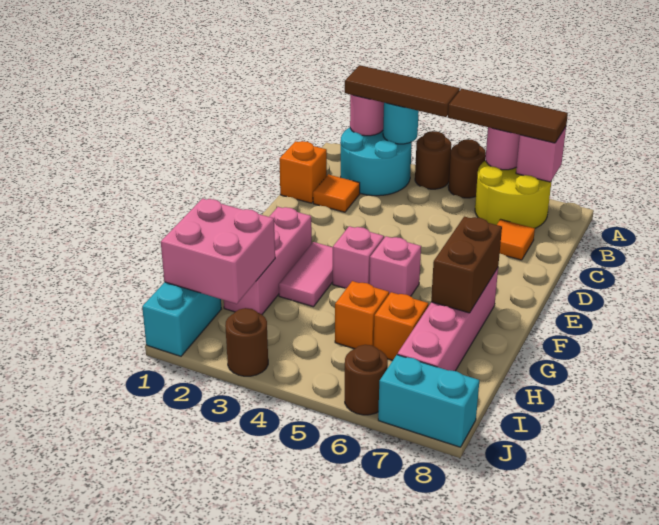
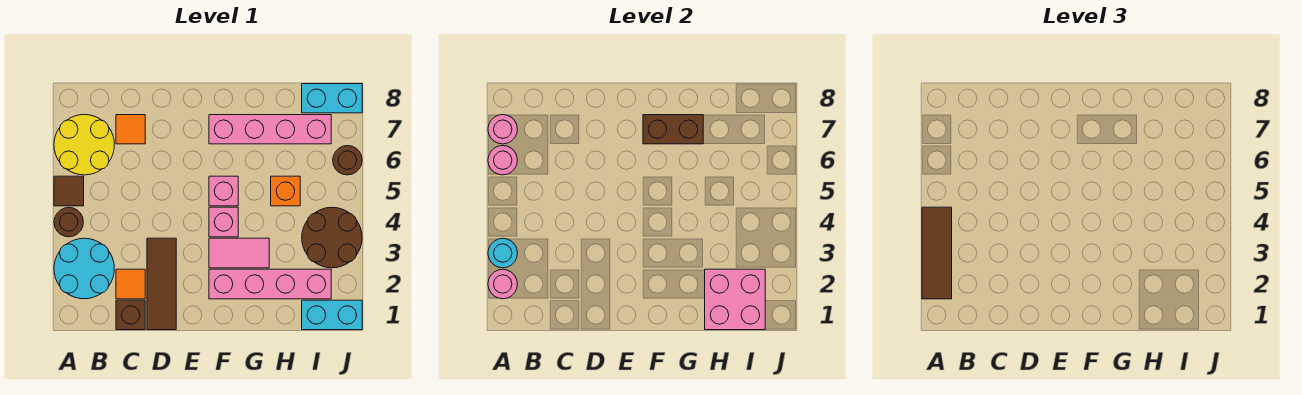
brown round brick A5 level 1 -> brown tile A5 level 1
brown tile A5:A7 level 3 -> brown tile D1:D3 level 1
pink brick A7 level 2 -> pink round brick A7 level 2
orange brick C1 level 1 -> brown brick C1 level 1
pink brick F2:H2 level 1 -> pink brick F2:I2 level 1
orange brick H6 level 1 -> none
brown round brick J3 level 1 -> brown round brick I3:J4 level 1
cyan brick J7:J8 level 1 -> cyan brick I8:J8 level 1

